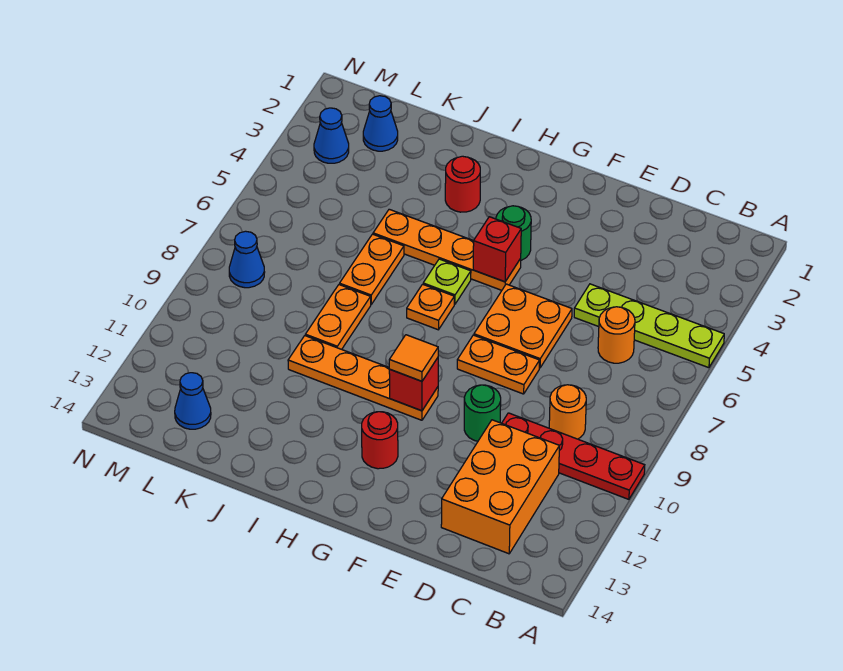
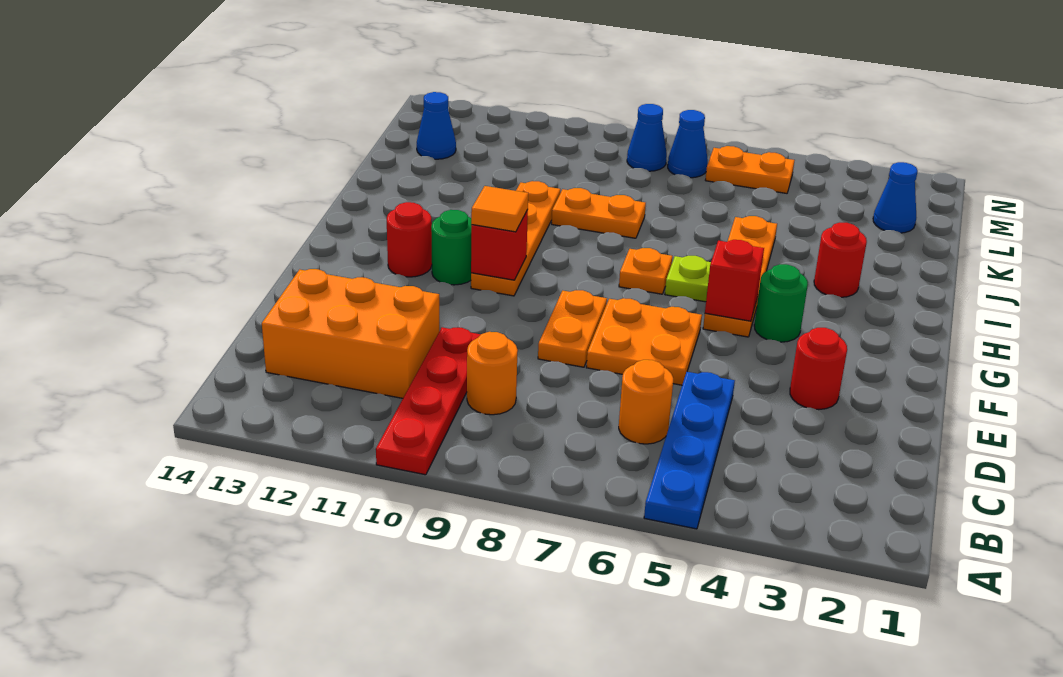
lime plate A5:D5 level 1 -> blue plate A5:D5 level 1
none -> red round brick E3 level 1
green round brick E10 level 1 -> green round brick G11 level 1
orange plate J6:J7 level 1 -> orange plate M5:M6 level 1
blue cone M3 level 1 -> blue cone M7 level 1

